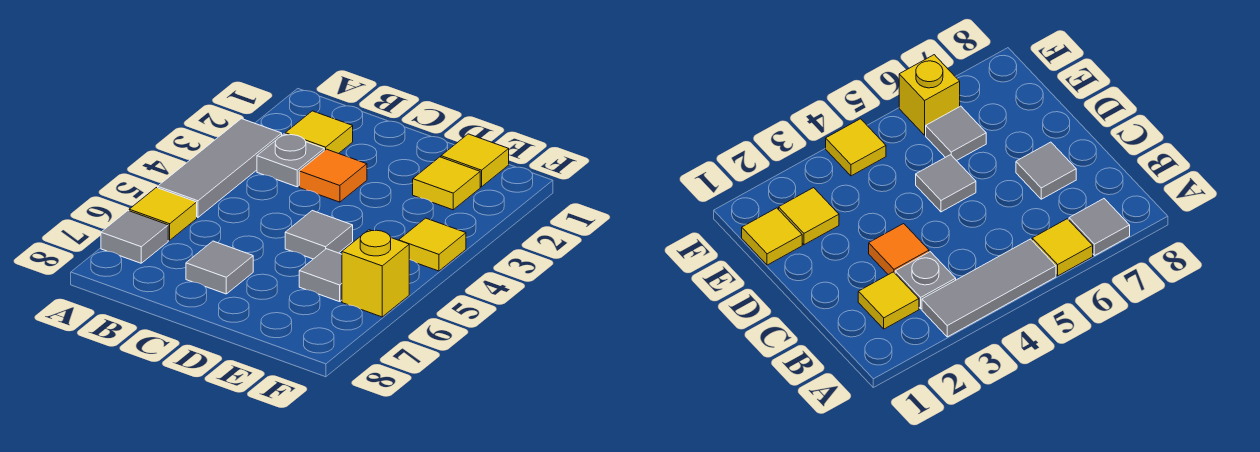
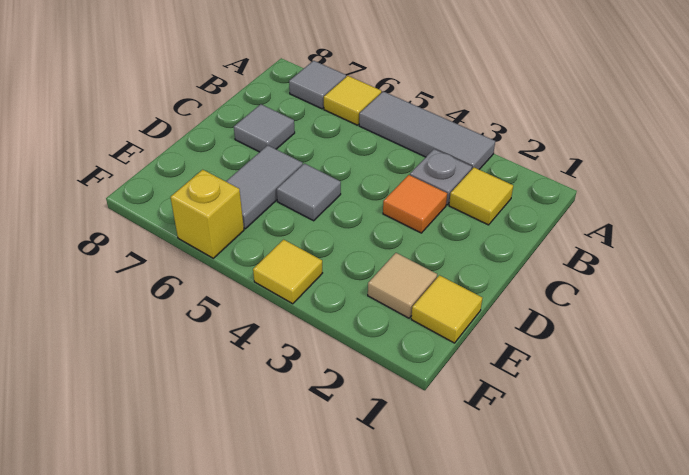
yellow tile E2 level 1 -> tan tile E2 level 1
grey tile E6 level 1 -> grey tile D6:E6 level 1

